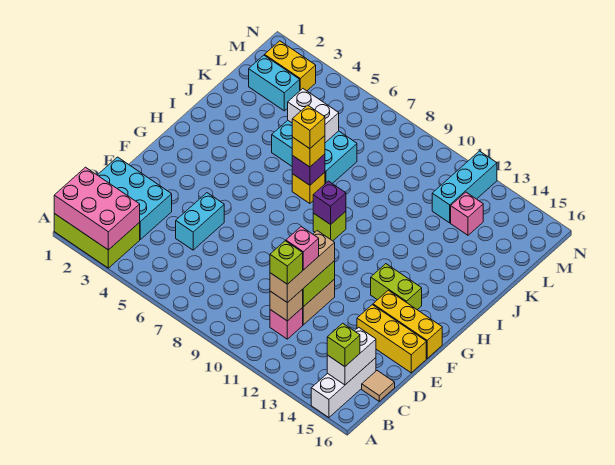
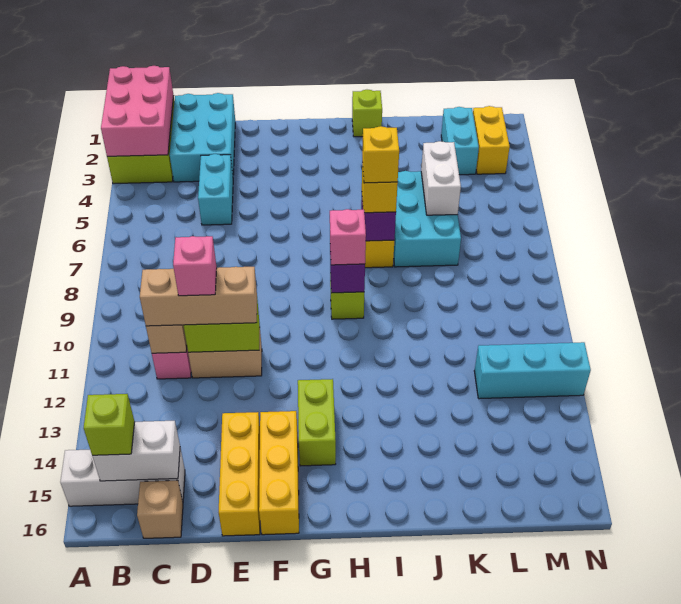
lime brick C11 level 4 -> lime brick I1 level 1
tan tile C16 level 1 -> tan brick C16 level 1
cyan brick D5:E5 level 1 -> cyan brick D4:D5 level 1
pink brick L13 level 1 -> pink brick H9 level 3

